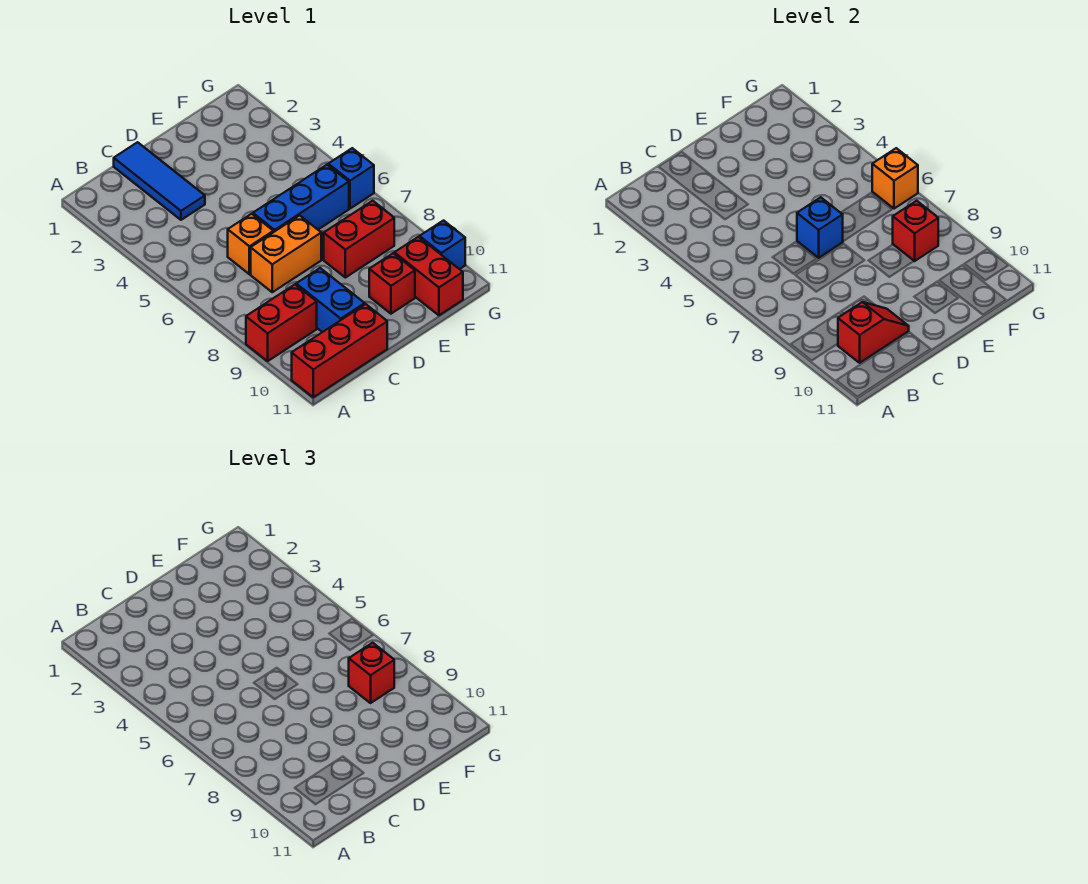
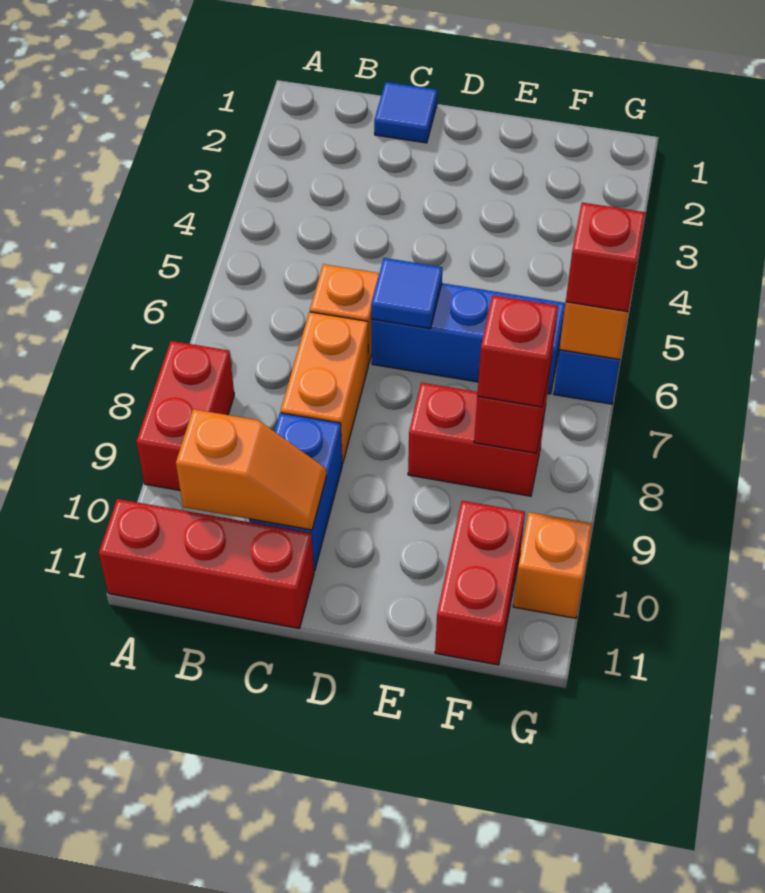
red brick A9:B9 level 1 -> red brick A8:A9 level 1
red slope B10:C10 level 2 top B -> orange slope B10:C10 level 2 top B
blue tile C1:C3 level 1 -> blue tile C1 level 1
orange brick C7:D7 level 1 -> orange brick C7:C8 level 1
blue brick D6 level 2 -> blue tile D6 level 2
red brick E10 level 1 -> red brick G6 level 3
blue brick G10 level 1 -> orange brick G10 level 1

